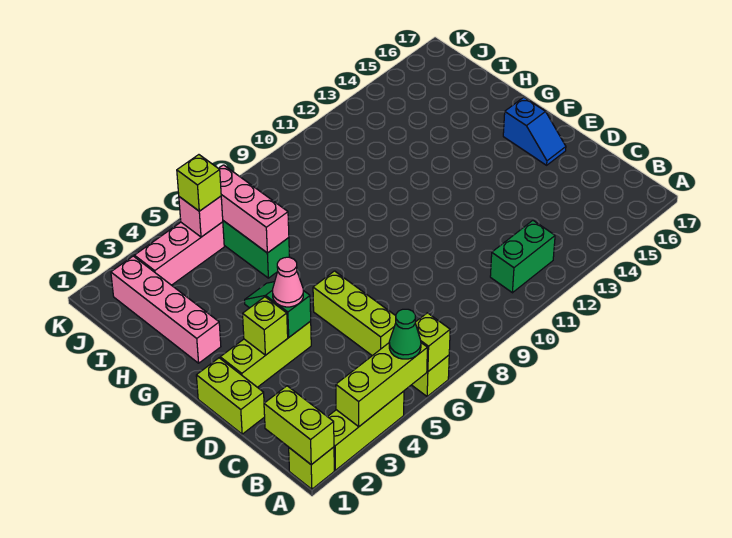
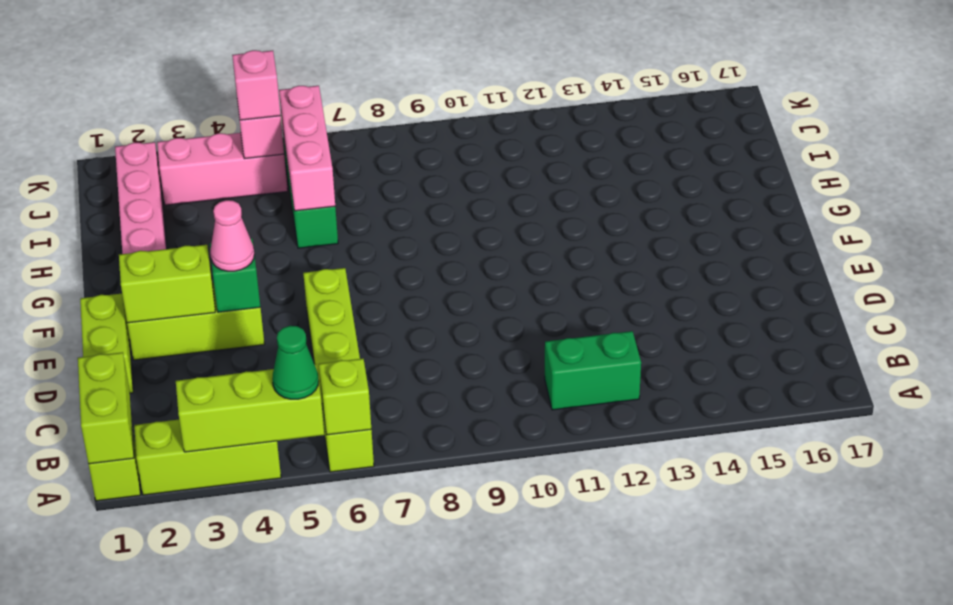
lime brick E3 level 2 -> lime brick E2:E3 level 2
blue slope E16:F16 level 1 top F -> none
lime brick J5 level 3 -> pink brick J5 level 3

